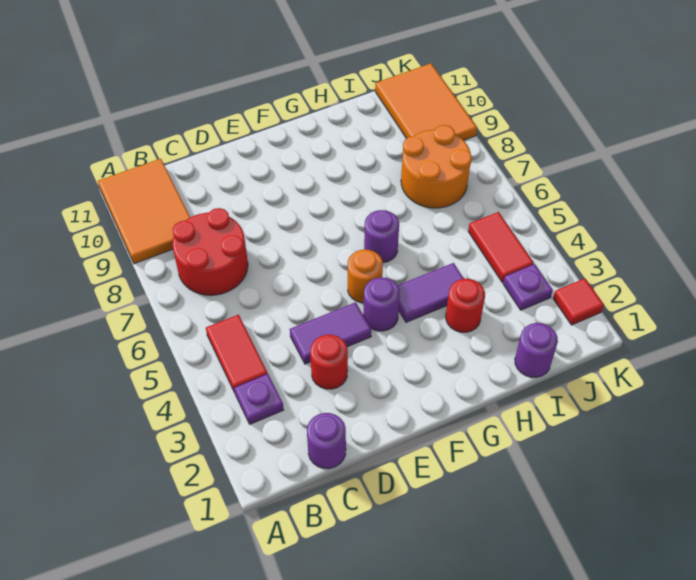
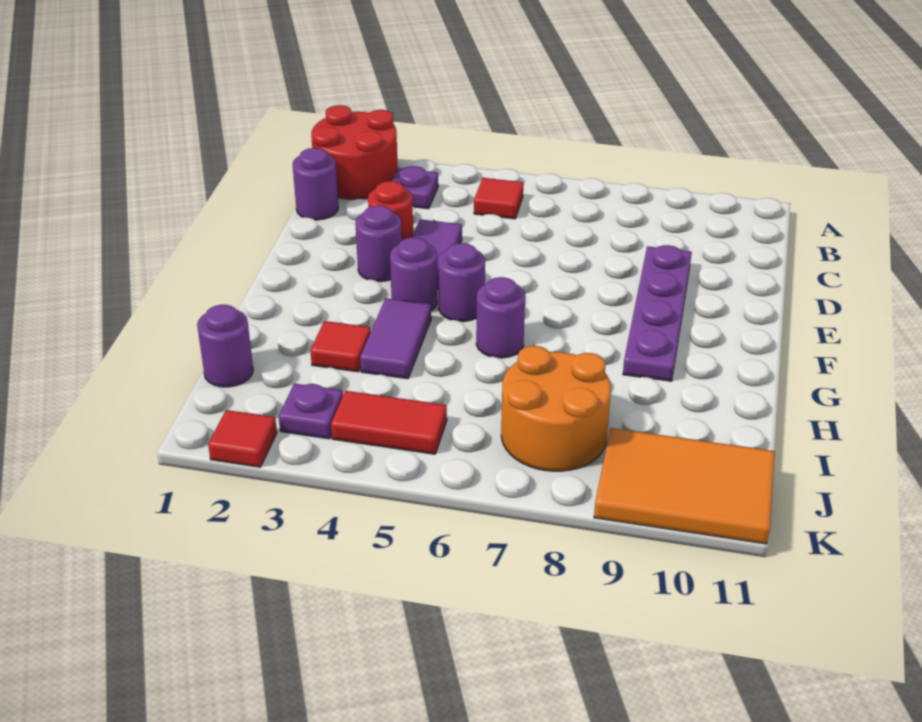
orange tile A9:B11 level 1 -> none
red tile B4:B5 level 1 -> red tile B5 level 1
red round brick B7:C8 level 1 -> red round brick A1:B2 level 1
none -> purple plate D9:G9 level 1
none -> purple round brick E3 level 1
orange round brick F5 level 1 -> purple round brick F5 level 1
red round brick H3 level 1 -> red tile H3 level 1

